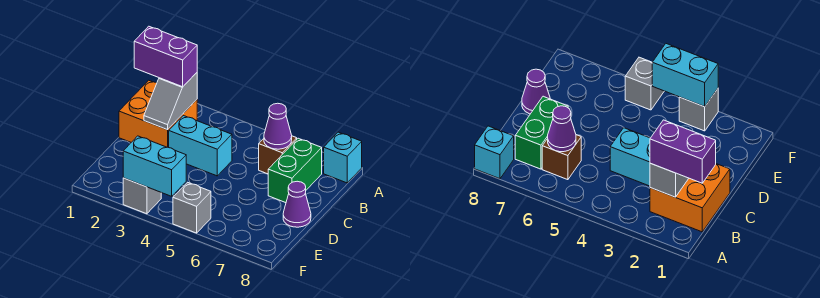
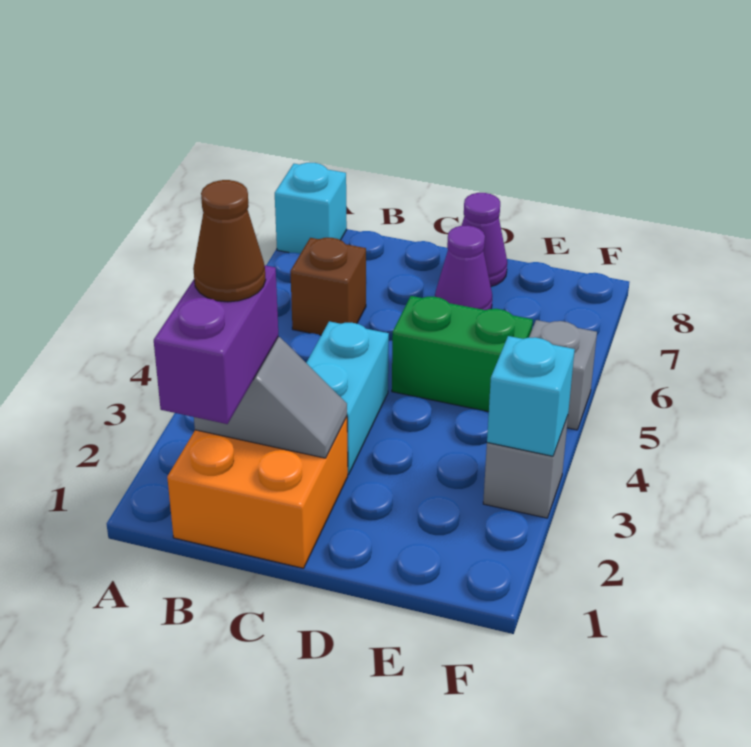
none -> brown cone B2 level 4
purple cone B6 level 2 -> purple cone D7 level 1
green brick B7:C7 level 1 -> green brick D5:E5 level 1
cyan brick F3:F4 level 2 -> cyan brick F3 level 2

